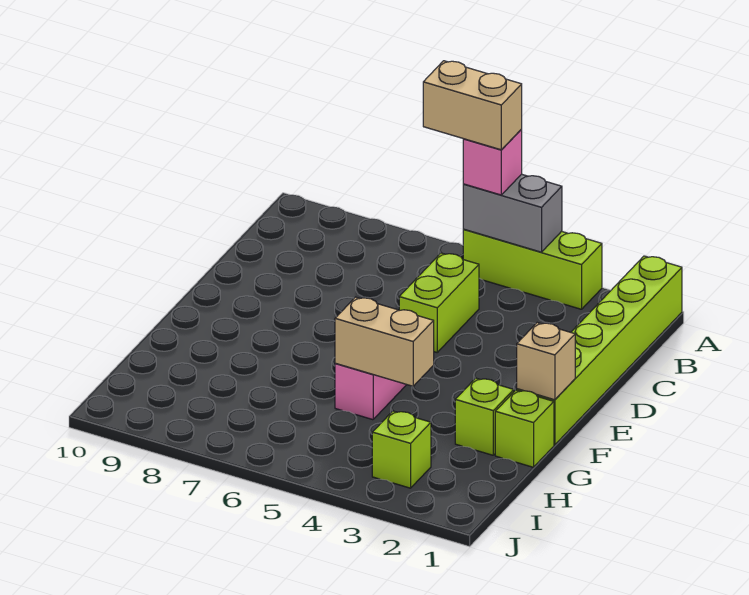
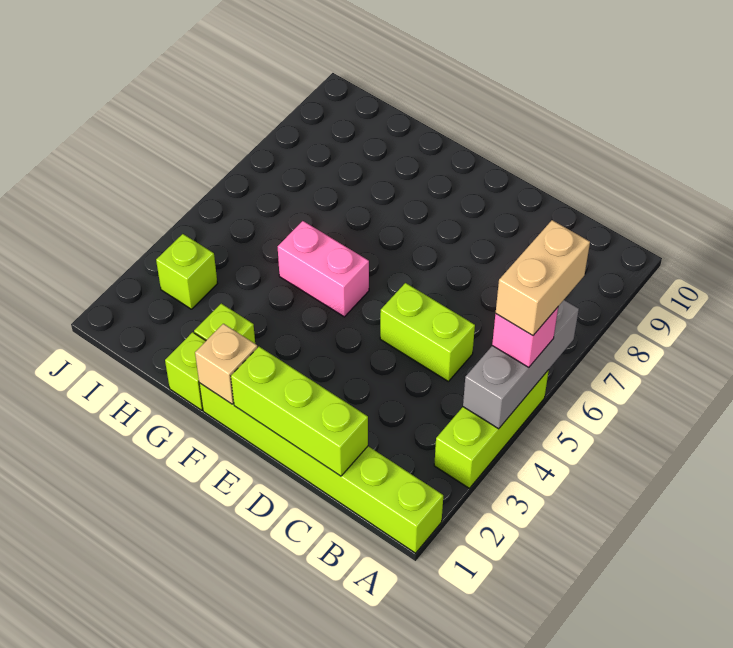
grey brick A4:A5 level 2 -> grey brick A4:A6 level 2
none -> lime brick C1:E1 level 2
tan brick G4:G5 level 2 -> none

